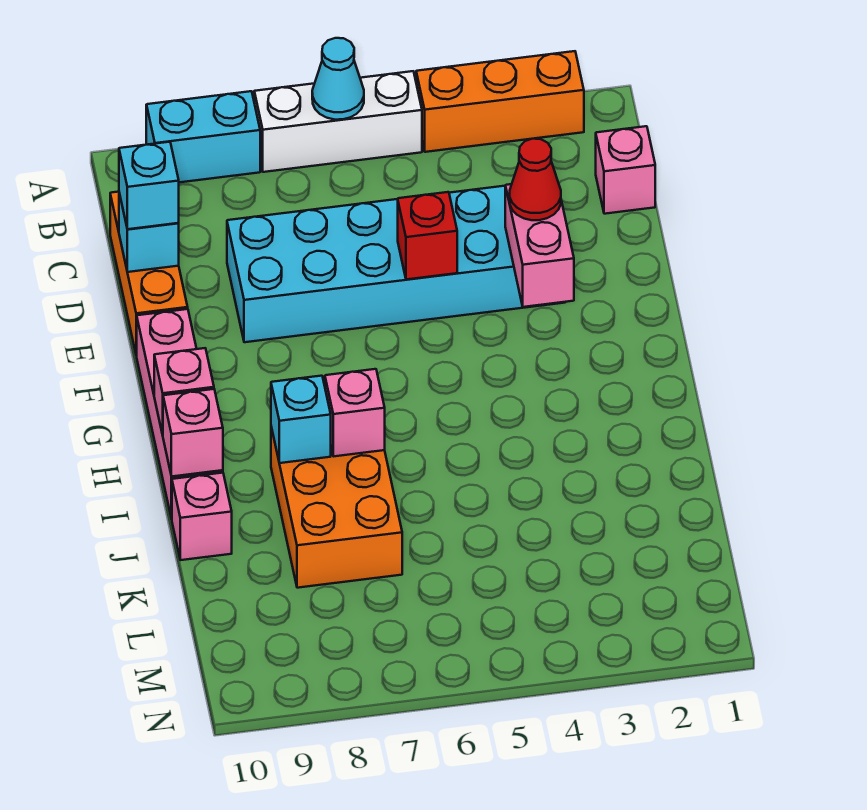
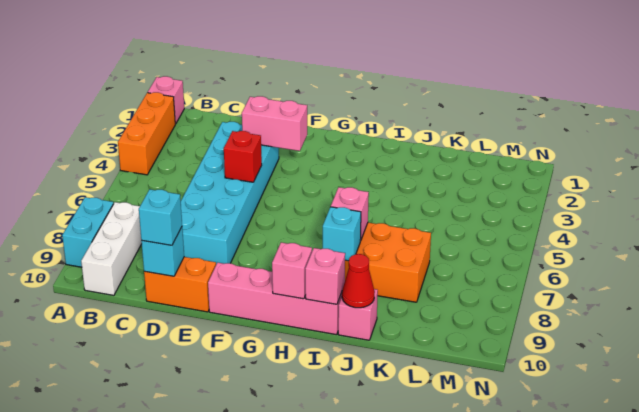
white brick A5:A7 level 1 -> white brick B8:B10 level 1
cyan cone A6 level 2 -> none
pink brick C1 level 1 -> pink brick A1 level 1
orange brick C10:E10 level 1 -> orange brick D10:E10 level 1
red cone E3 level 3 -> red cone J10 level 2

